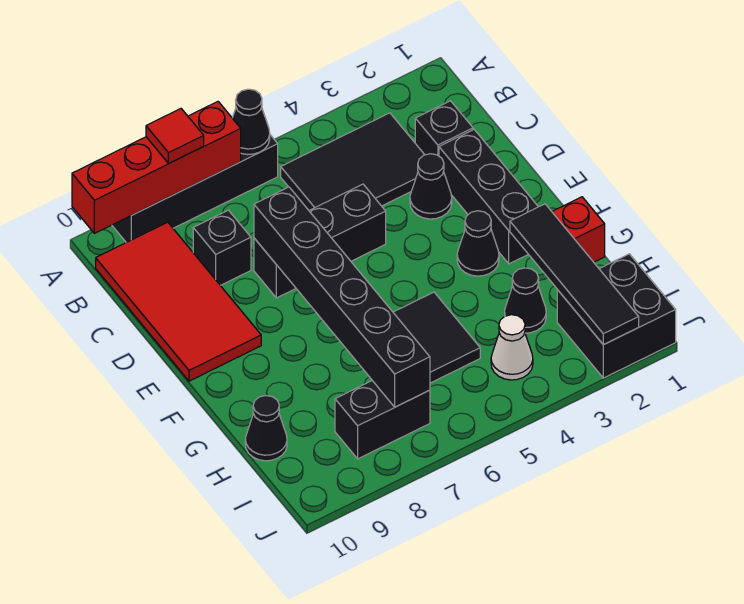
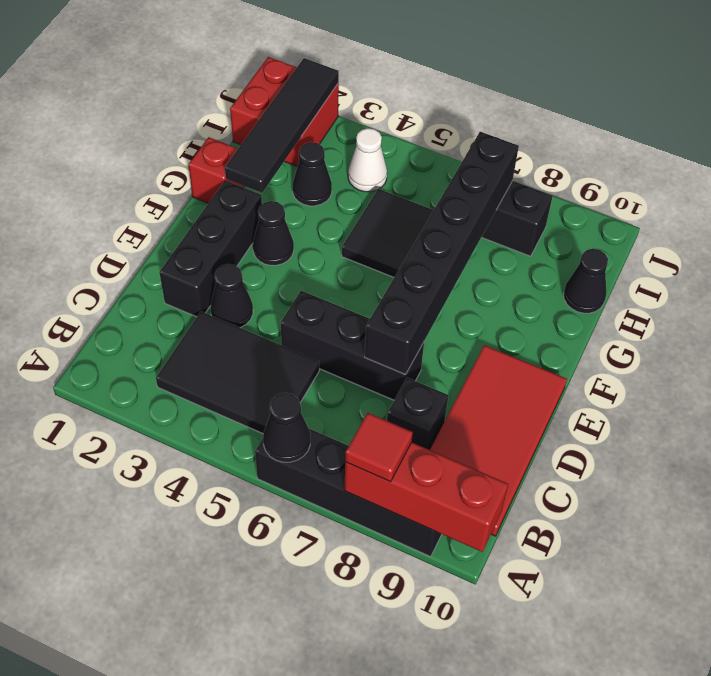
red brick A7:A10 level 2 -> red brick A8:A10 level 2
black brick C2 level 1 -> none
black brick I1:J2 level 1 -> red brick I1:J2 level 1

